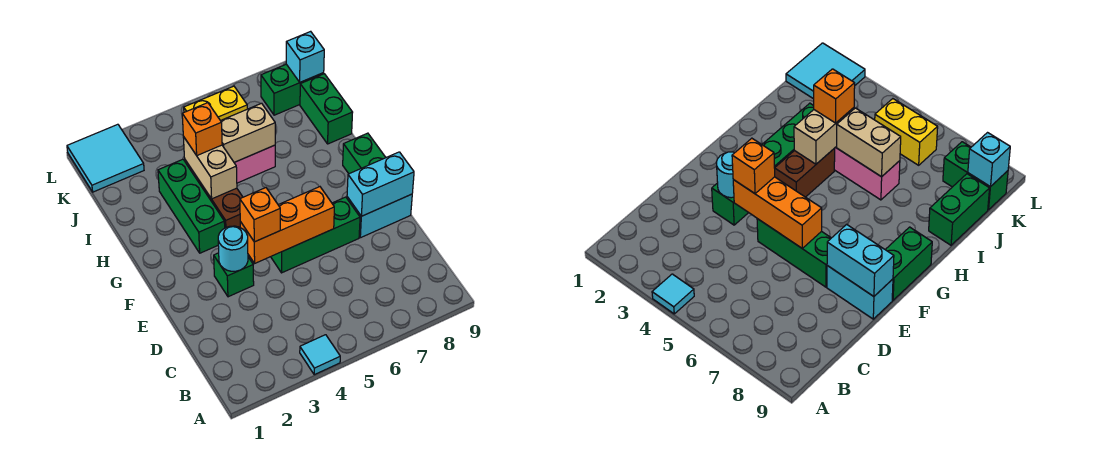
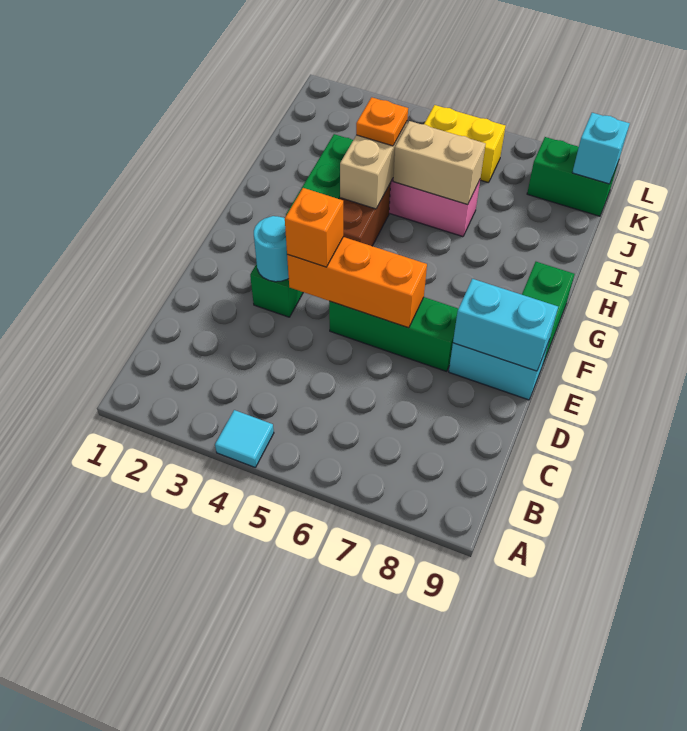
orange brick I4 level 3 -> orange plate I4 level 3
green brick I9:J9 level 1 -> none
cyan tile K1:L2 level 1 -> none

